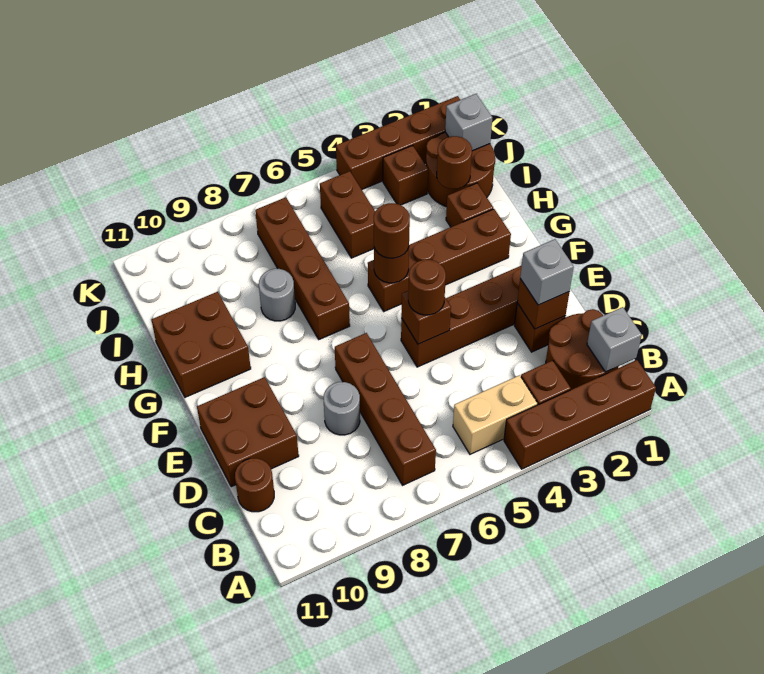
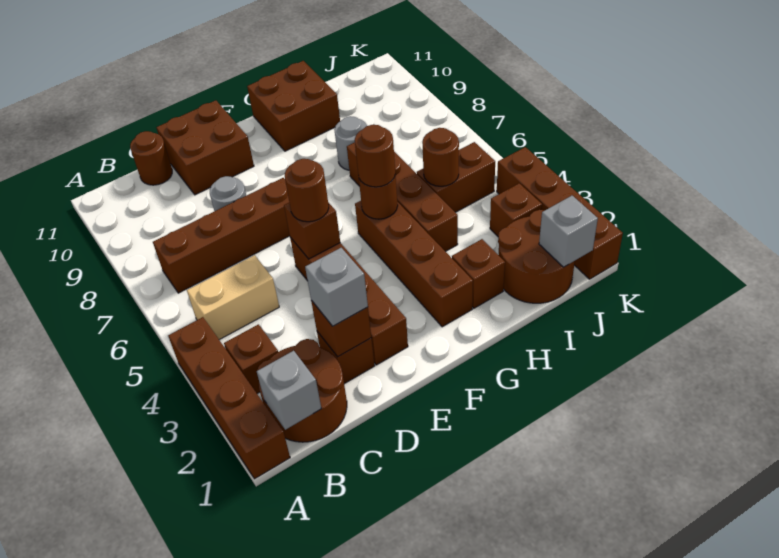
tan brick B4:B5 level 1 -> tan brick B5:C5 level 1
brown brick G7:J7 level 1 -> brown brick H4:H7 level 1
brown round brick I2 level 2 -> brown round brick I5 level 2

